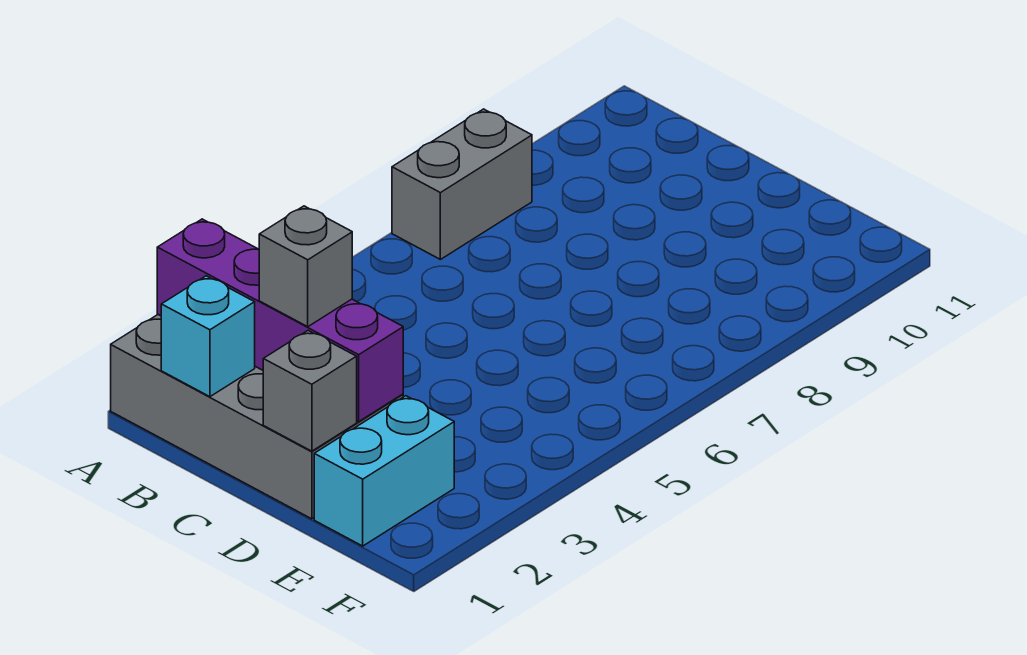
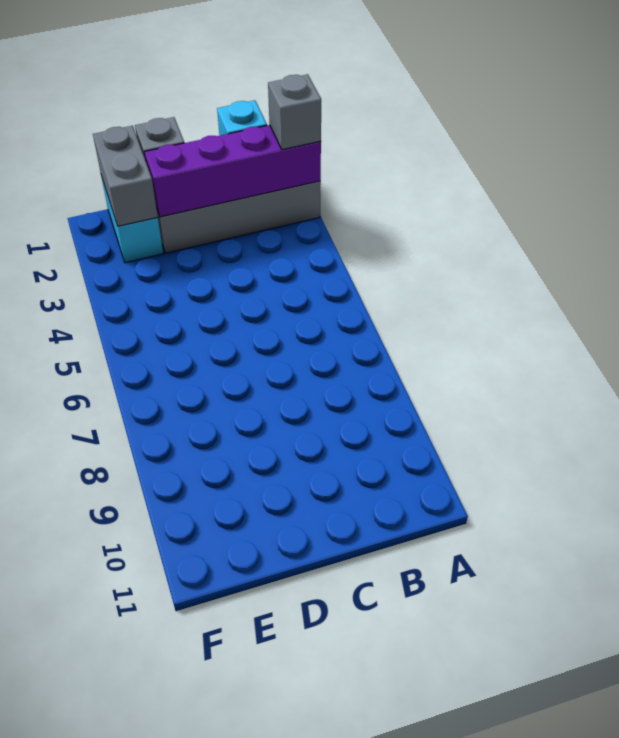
grey brick A7:A8 level 1 -> grey brick E1:E2 level 2
grey brick C2 level 3 -> grey brick A2 level 3

